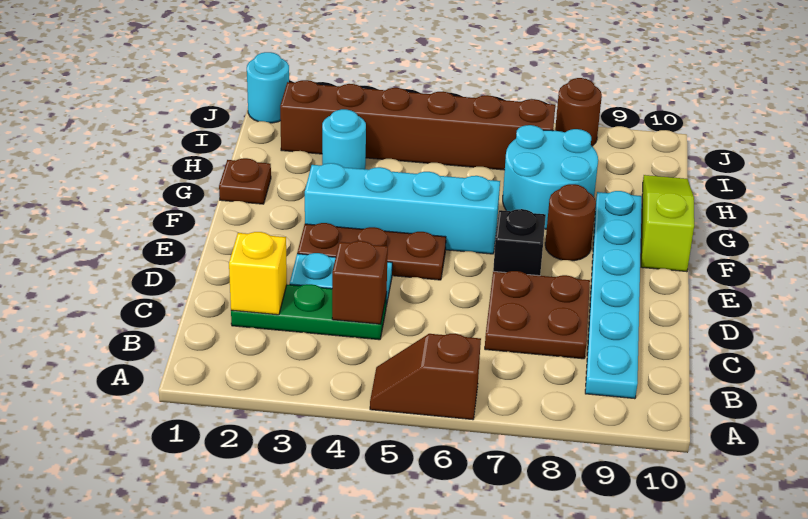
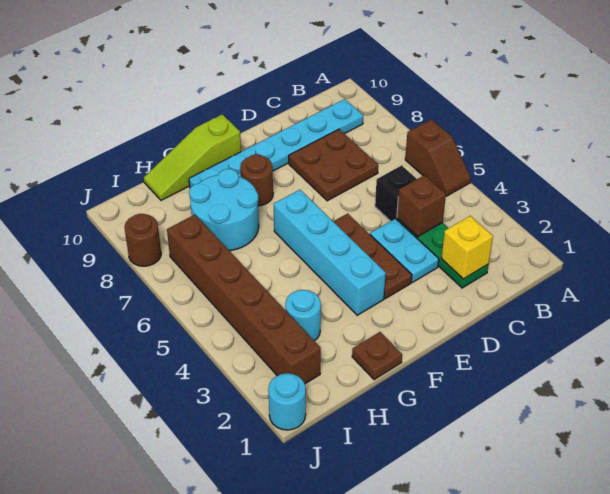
black brick E7 level 1 -> black brick C5 level 1

